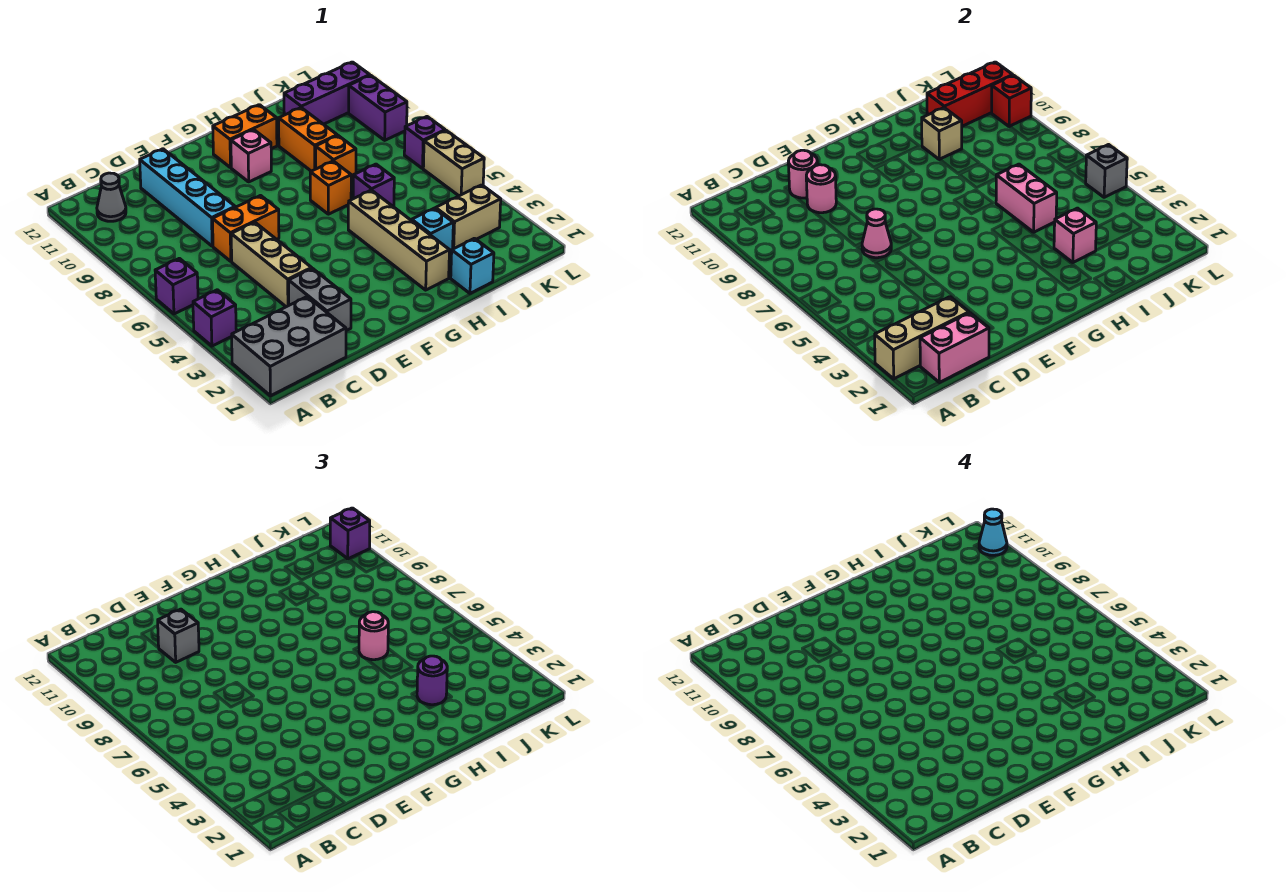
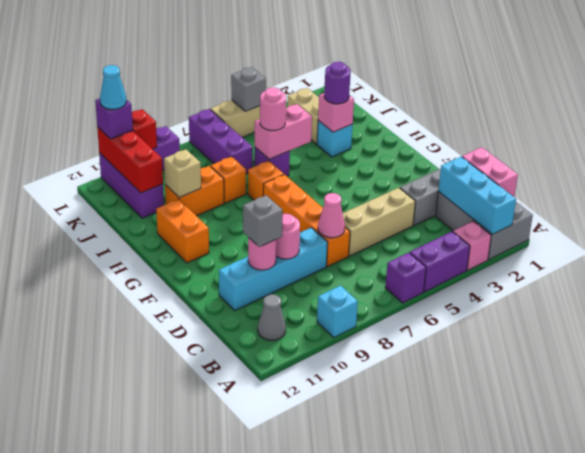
tan brick A2:C2 level 2 -> cyan brick A2:C2 level 2
purple brick A4 level 1 -> purple brick A4:A5 level 1
orange brick D7:E7 level 1 -> orange brick D7:G7 level 1
pink round brick D11 level 2 -> pink round brick D9 level 2
pink brick G10 level 1 -> pink brick A3 level 1
tan brick H2:H5 level 1 -> none
cyan brick I1 level 1 -> cyan brick A9 level 1
purple brick L7 level 1 -> purple brick J7:L7 level 1

